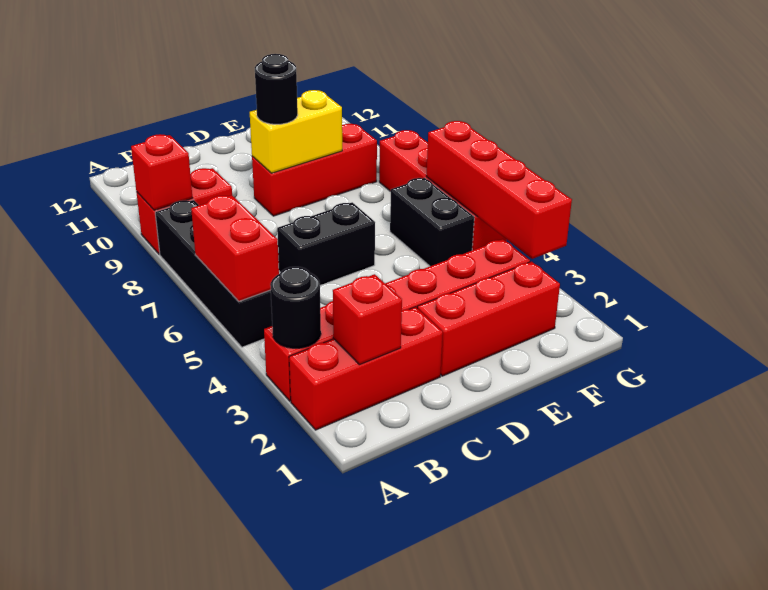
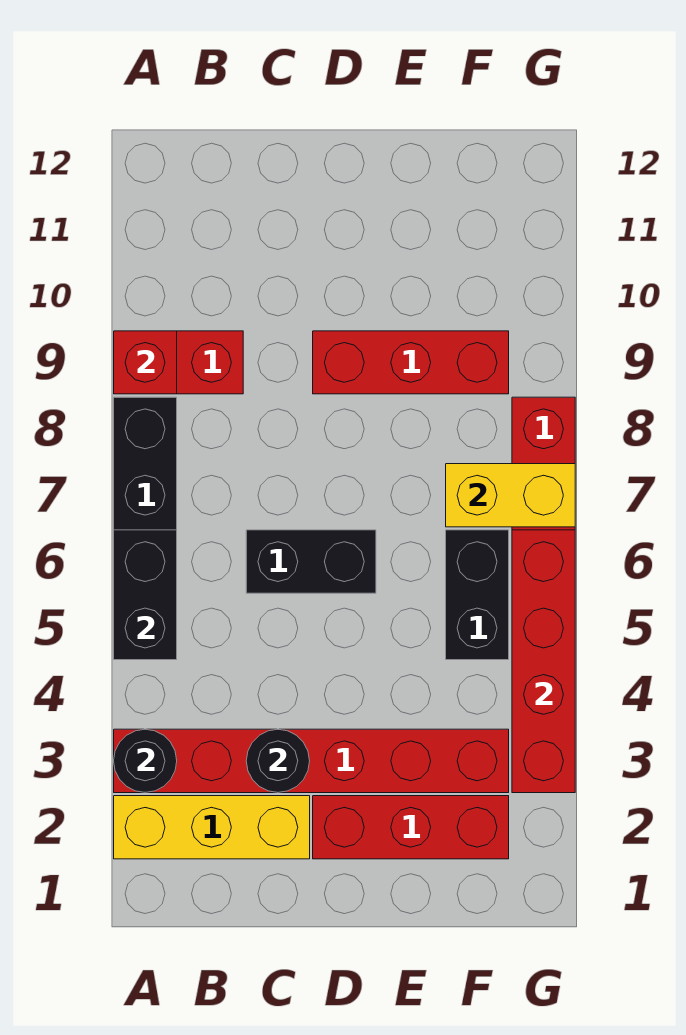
red brick A2:C2 level 1 -> yellow brick A2:C2 level 1
red brick A5:A6 level 2 -> black brick A5:A6 level 2
red brick B2 level 2 -> none
yellow brick D9:E9 level 2 -> yellow brick F7:G7 level 2
black round brick D9 level 3 -> black round brick C3 level 2

